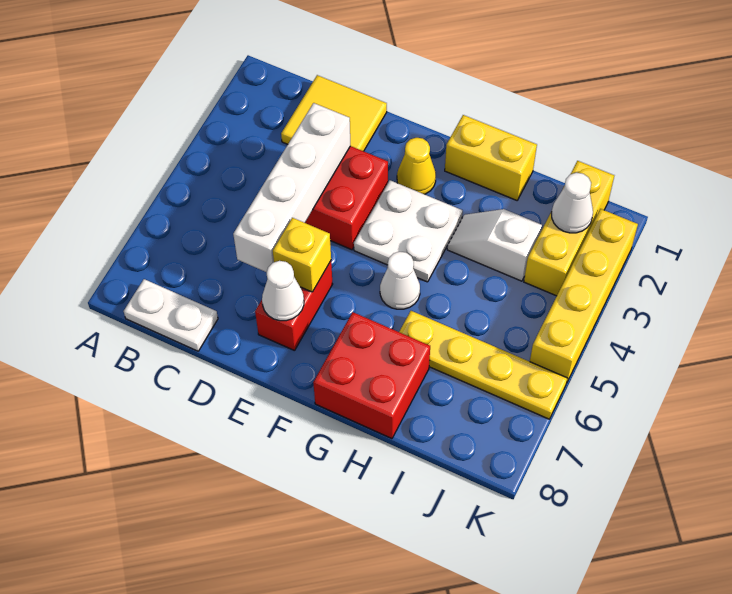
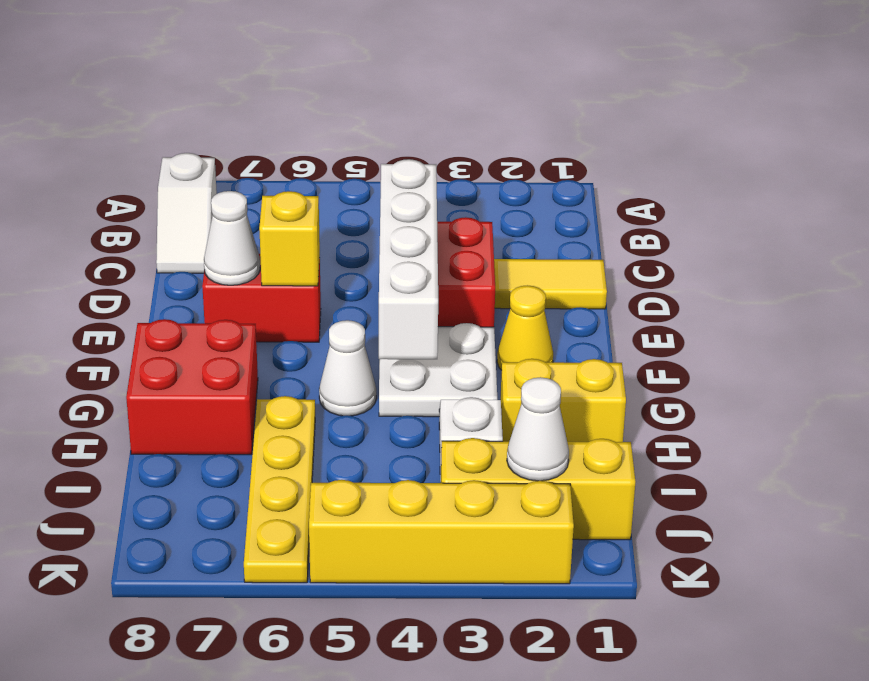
white plate B8:C8 level 1 -> white slope B8:C8 level 1 top B
yellow tile C1:D2 level 1 -> yellow tile D1:D2 level 1
white brick D3:D6 level 2 -> white brick D4:G4 level 2
yellow brick G1:H1 level 1 -> yellow brick H1:H2 level 1

